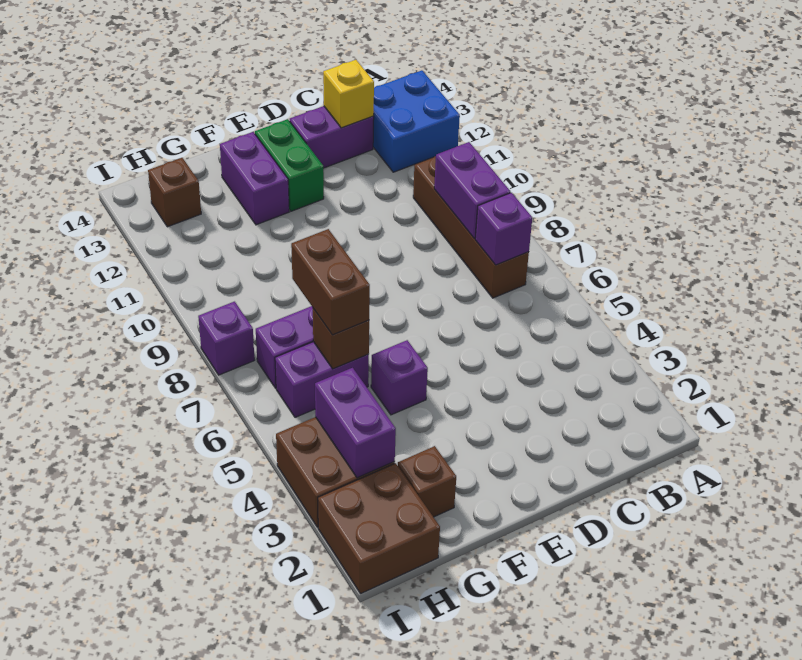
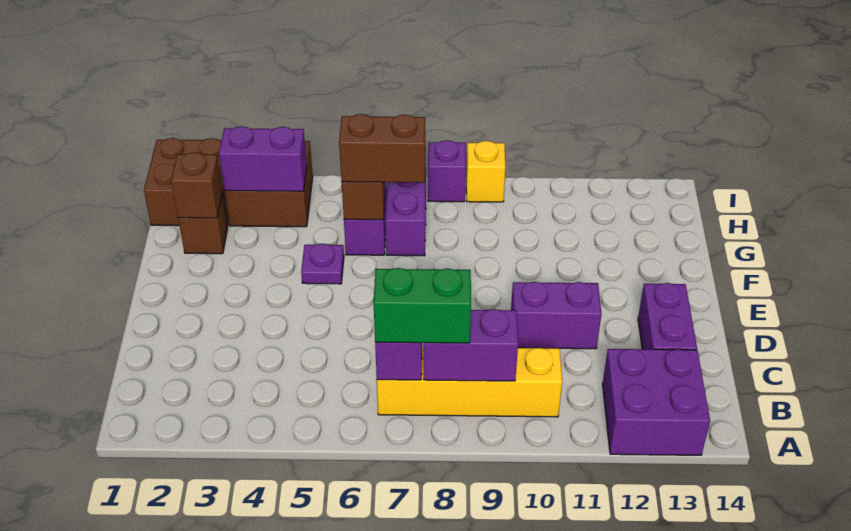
blue brick A12:B13 level 1 -> purple brick A12:B13 level 1
brown brick B7:B10 level 1 -> yellow brick B7:B10 level 1
yellow brick C13 level 2 -> yellow brick I9 level 1
green brick E12:E13 level 1 -> green brick B7:B8 level 3
purple brick F5 level 1 -> purple plate F5 level 1
purple brick F12:F13 level 1 -> purple brick D10:D11 level 1
brown brick H13 level 1 -> brown brick G2 level 2

